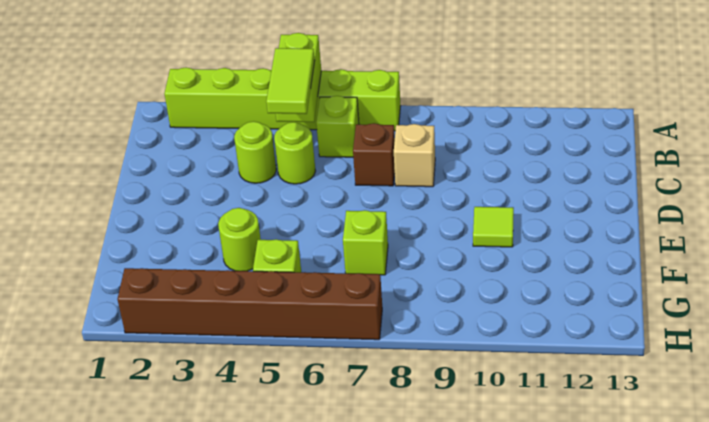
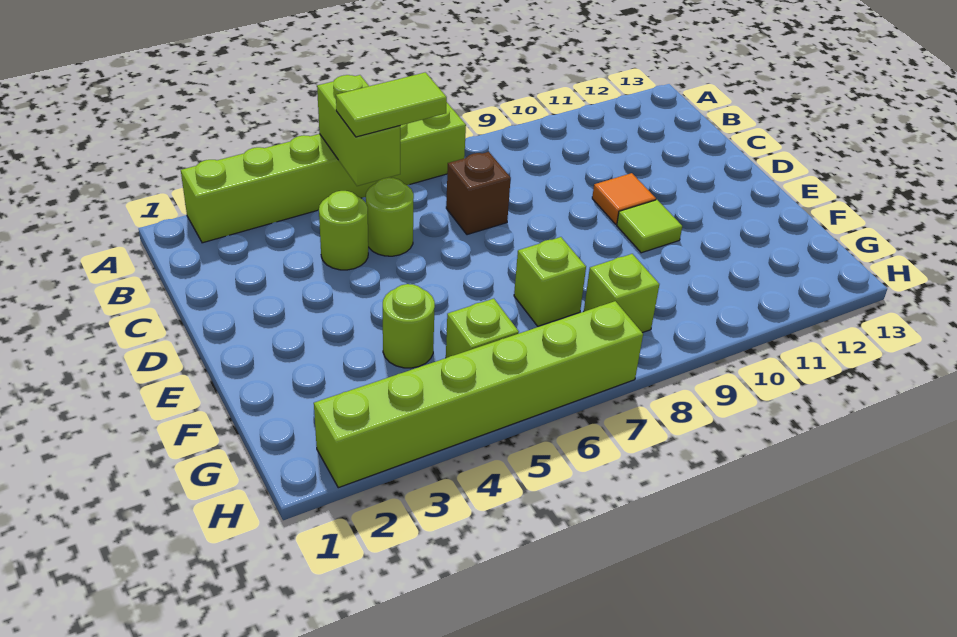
lime tile B5:C5 level 3 -> lime tile B5:B6 level 3
lime brick B6 level 1 -> lime brick G8 level 1
tan brick C8 level 1 -> none
none -> orange tile D10 level 1
brown brick H2:H7 level 1 -> lime brick H2:H7 level 1

